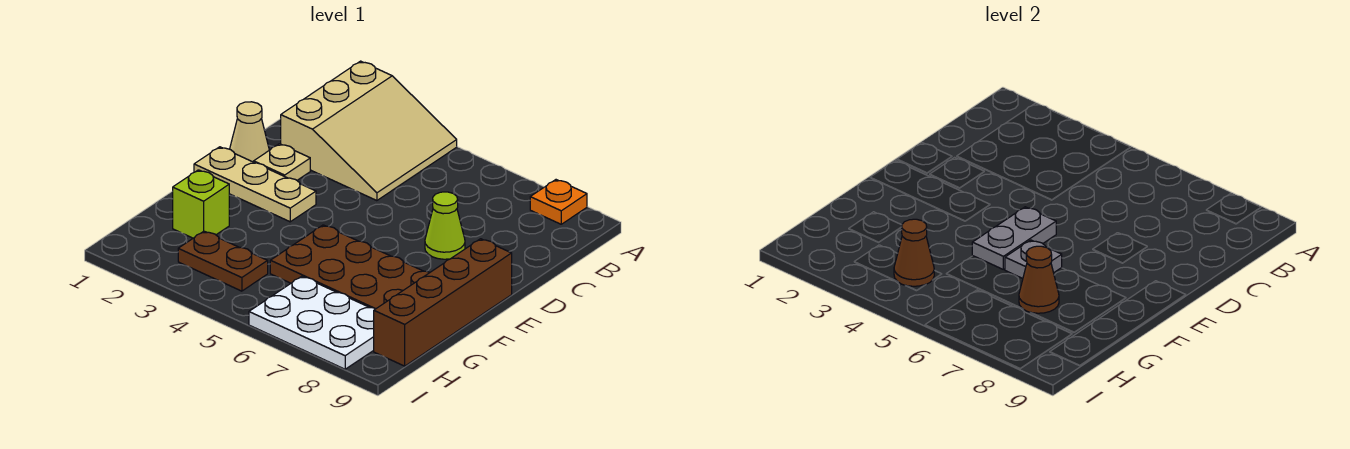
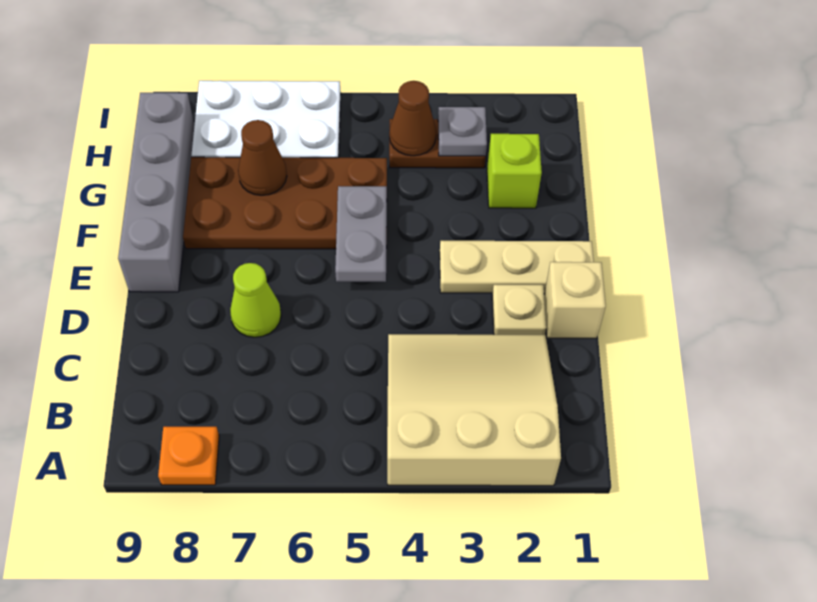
tan slope A2:C4 level 1 top 2 -> tan slope A2:C4 level 1 top A
tan cone D1 level 1 -> tan brick D1 level 1
brown brick E9:H9 level 1 -> grey brick E9:H9 level 1
grey plate F6 level 2 -> grey plate H3 level 2

